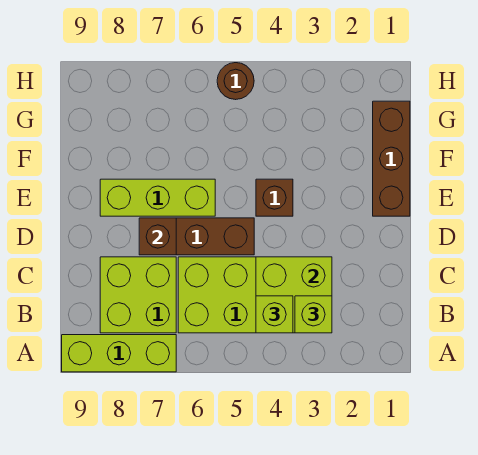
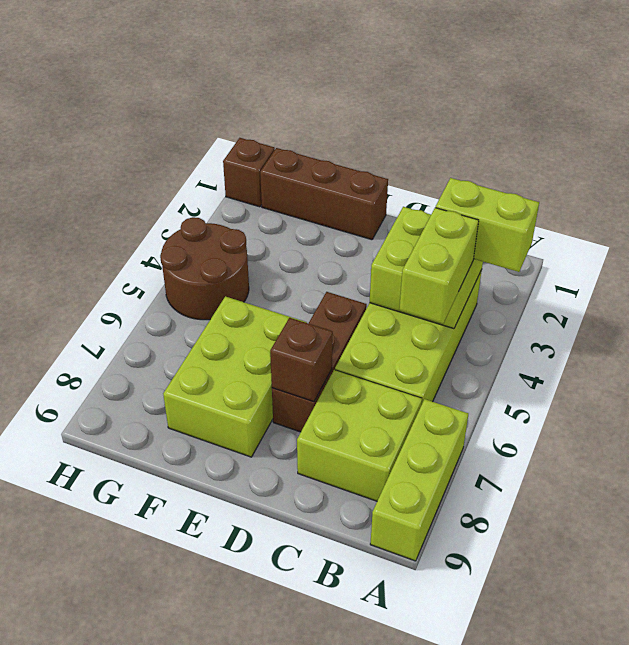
lime brick B3 level 3 -> lime brick A3:B3 level 3
lime brick B4 level 3 -> lime brick B4:B5 level 3
brown brick E4 level 1 -> brown brick H1 level 1
lime brick E6:E8 level 1 -> lime brick E6:F8 level 1
brown round brick H5 level 1 -> brown round brick G4:H5 level 1

